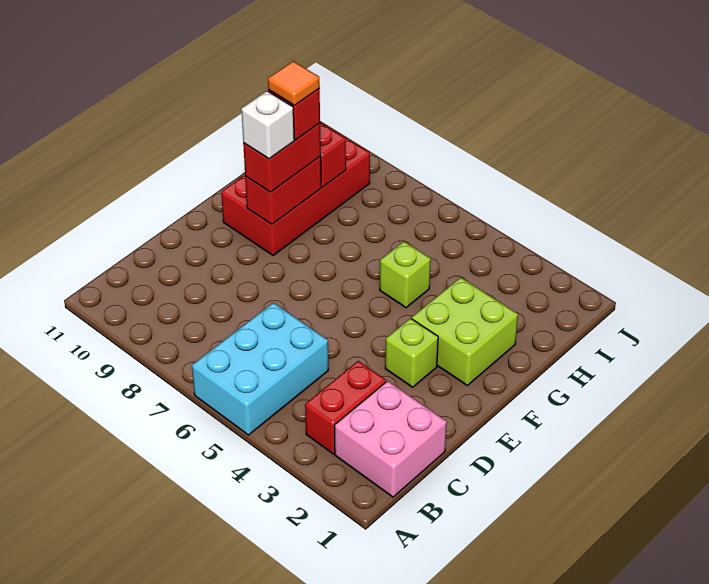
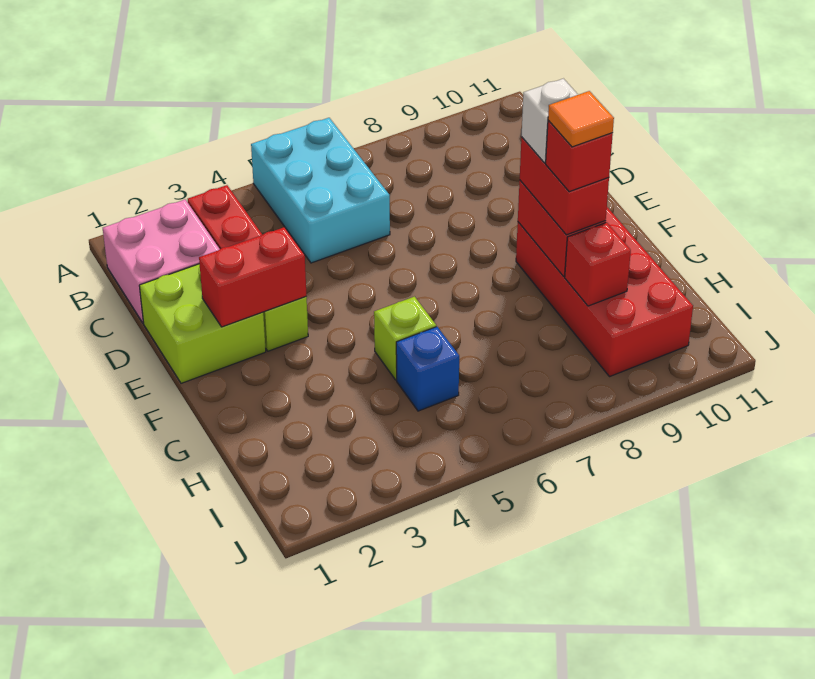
none -> red brick E2:E3 level 2
lime brick F2:G3 level 1 -> lime brick D1:E2 level 1
none -> blue brick H5 level 1

